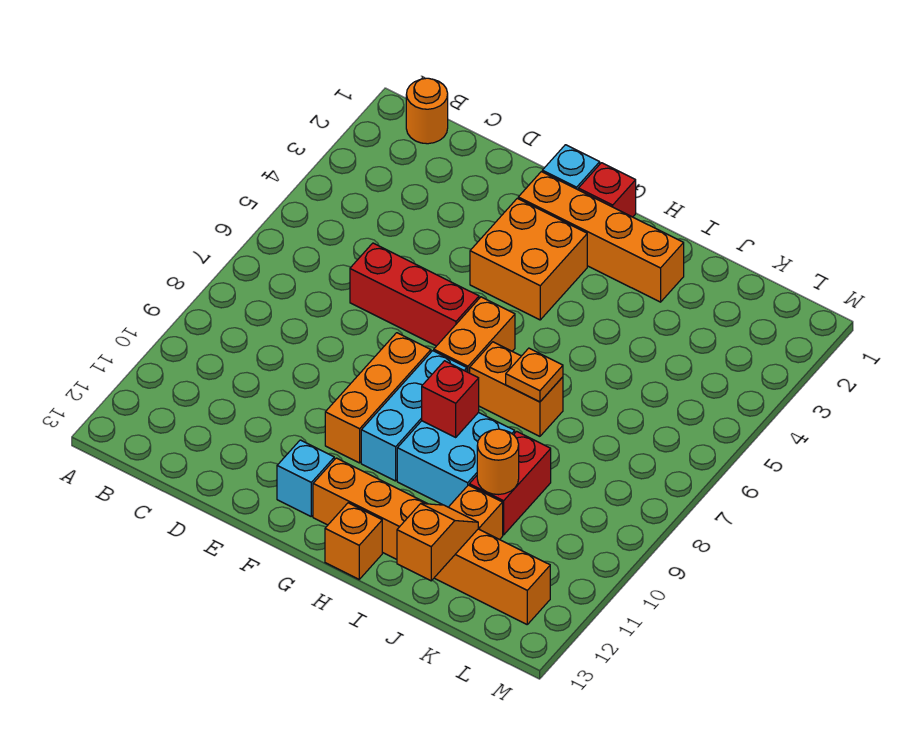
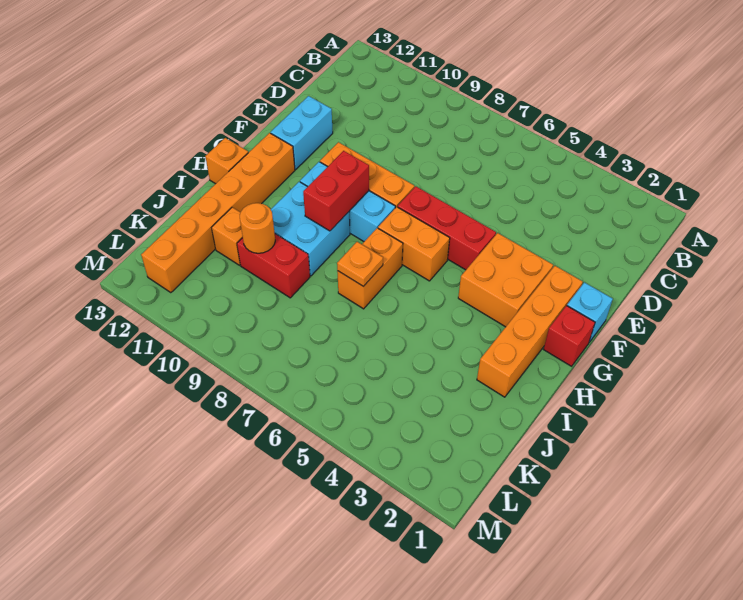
orange round brick B1 level 1 -> none
red brick D6:F6 level 1 -> red brick F5:F7 level 1
cyan brick F12 level 1 -> cyan brick E12:F12 level 1
red brick H9 level 2 -> red brick G9:H9 level 2
orange slope J12:J13 level 2 top 13 -> none

